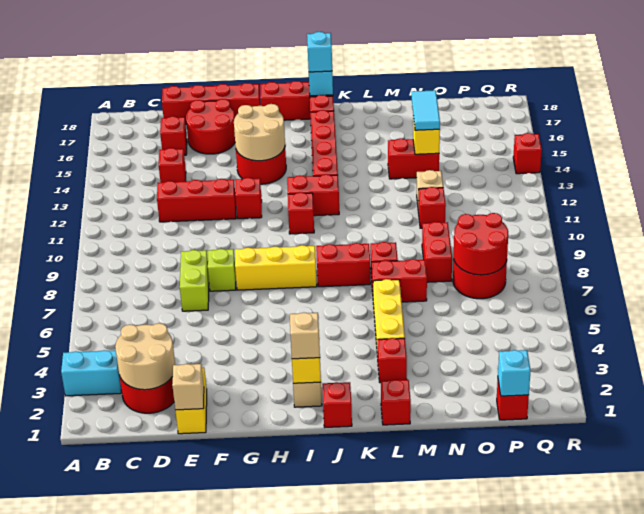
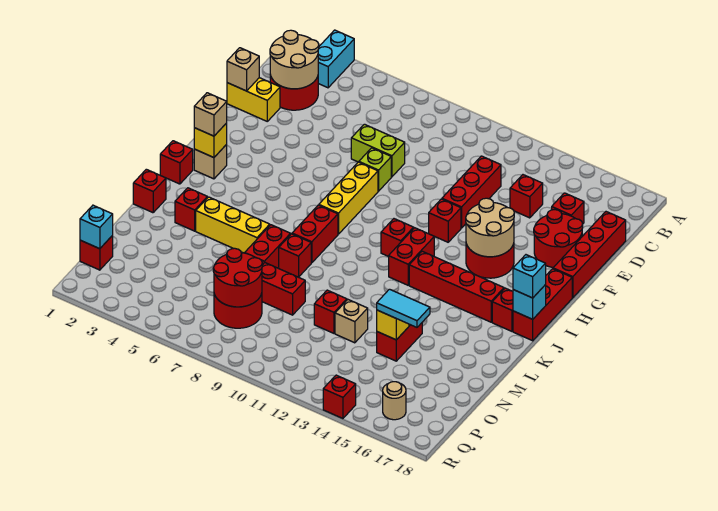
none -> tan round brick Q16 level 1

